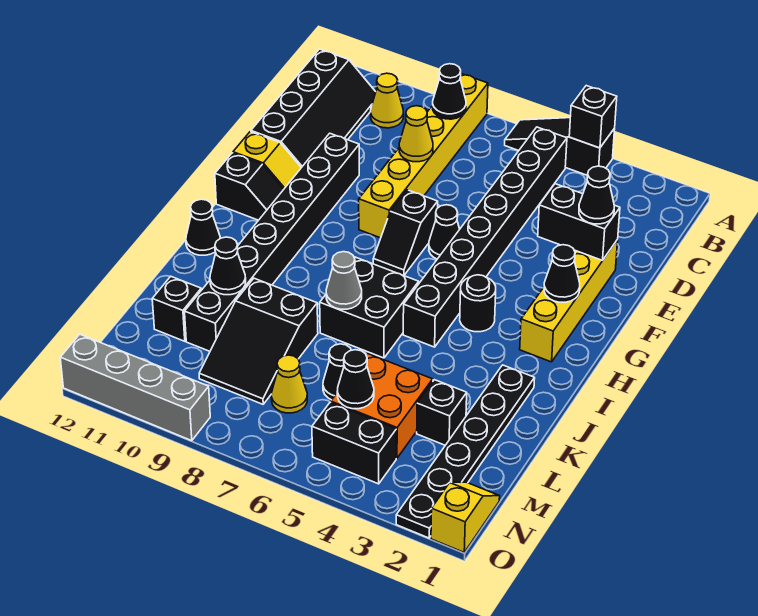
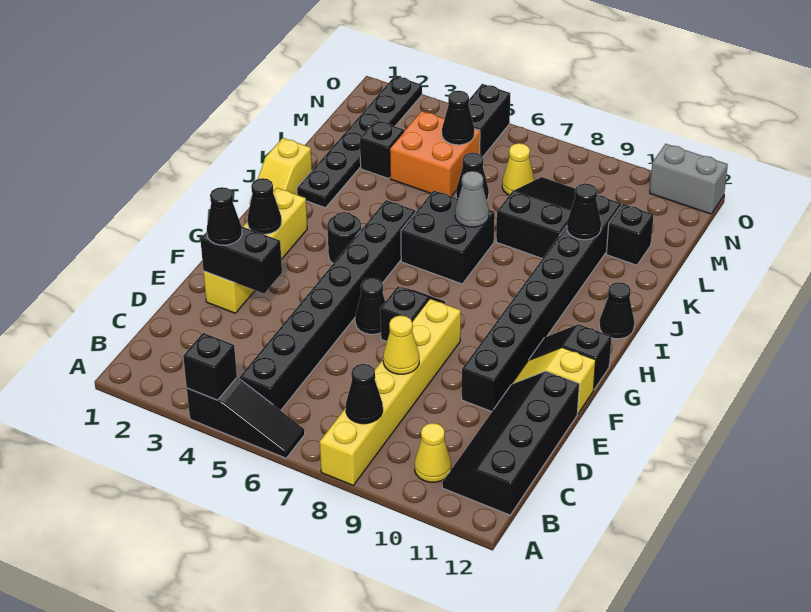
yellow slope N1:O1 level 1 top O -> yellow slope I1:J1 level 1 top J
black brick N4:N5 level 1 -> black brick N5:O5 level 1
grey brick O9:O12 level 1 -> grey brick O11:O12 level 1

